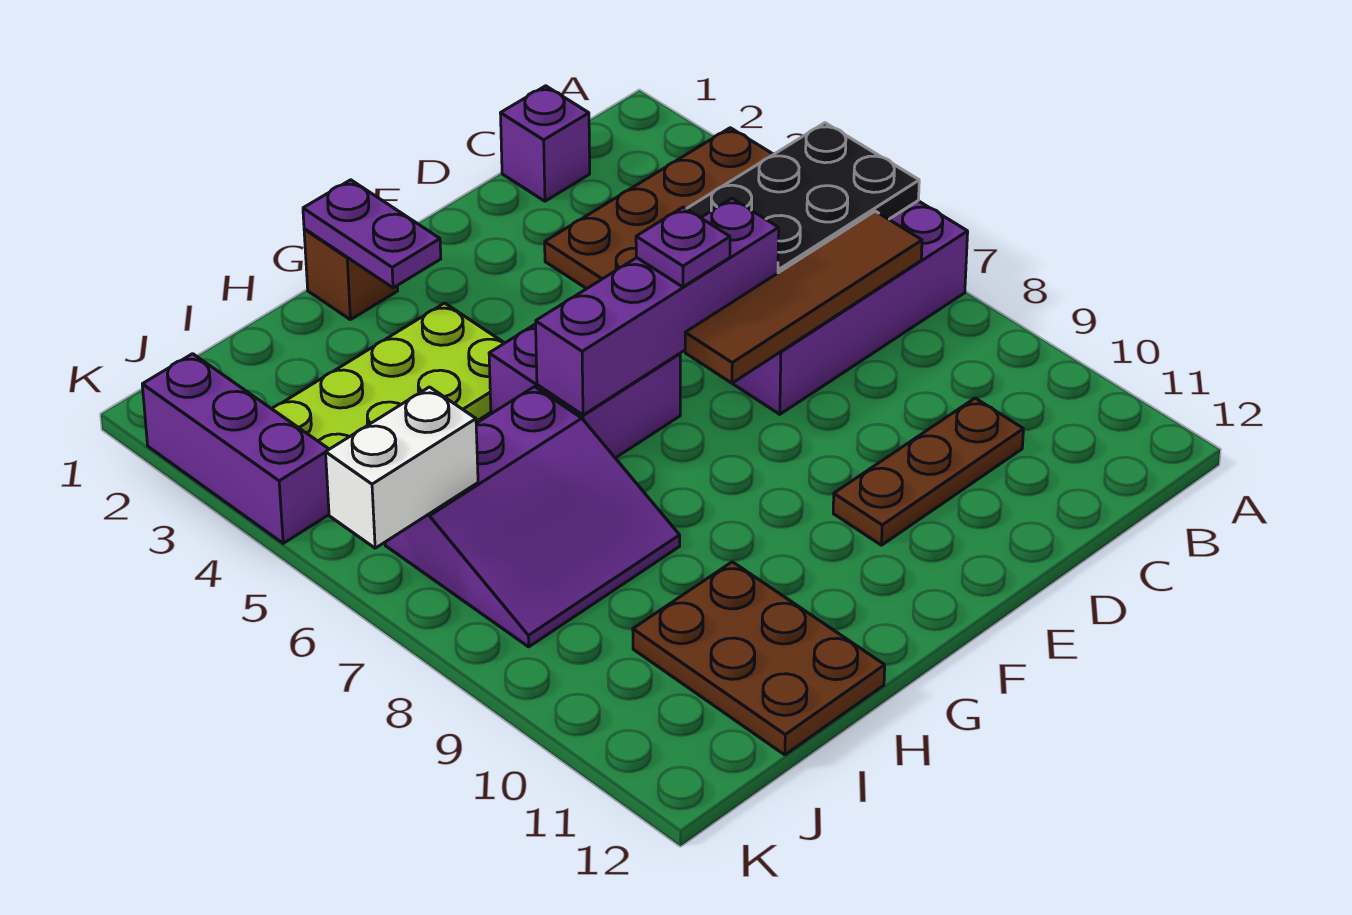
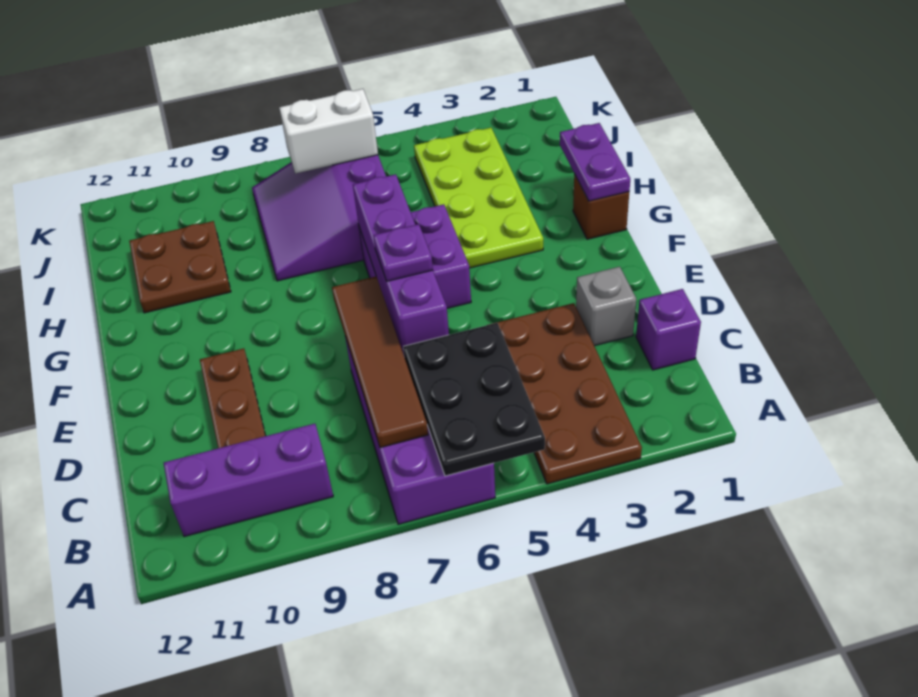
none -> grey brick D2 level 1
purple plate G1:G2 level 2 -> purple plate G1:H1 level 2
brown plate H10:I12 level 1 -> brown plate H10:I11 level 1
white brick J6:K6 level 2 -> white brick J6:J7 level 2
purple brick K2:K4 level 1 -> purple brick B9:B11 level 1

